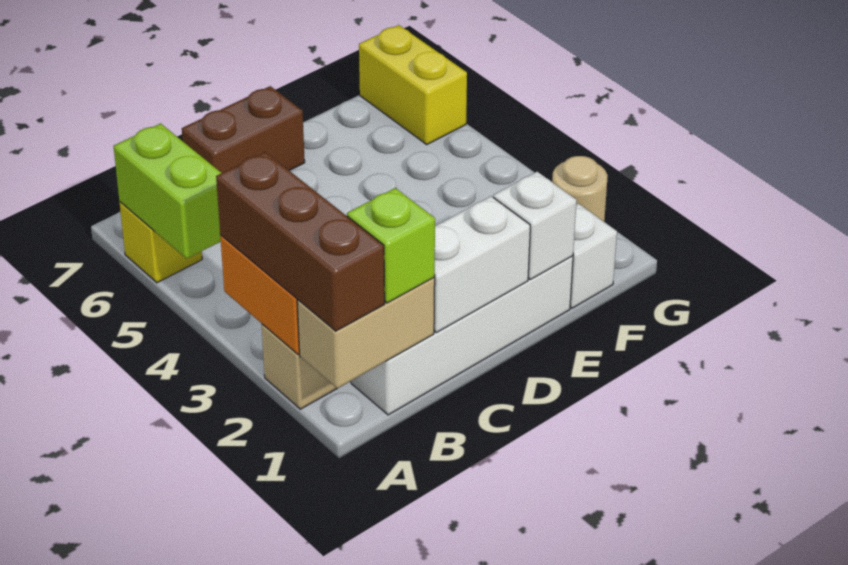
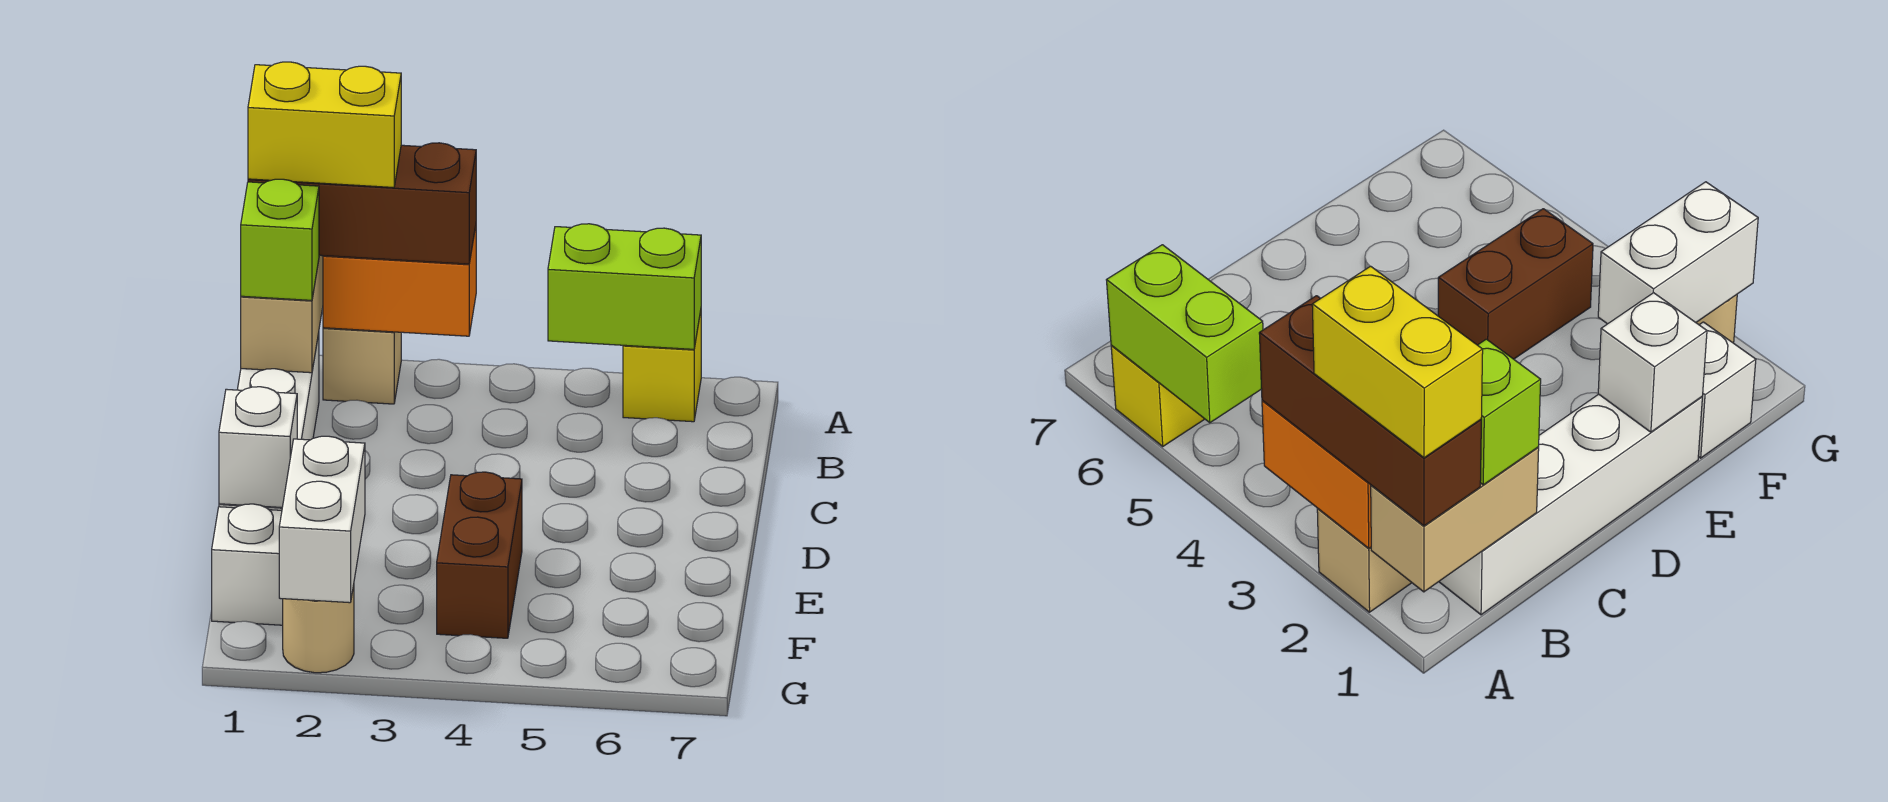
white brick C1:D1 level 2 -> white brick F2:G2 level 2
brown brick C7:D7 level 1 -> brown brick E4:F4 level 1
yellow brick G6:G7 level 1 -> yellow brick A1:A2 level 4

